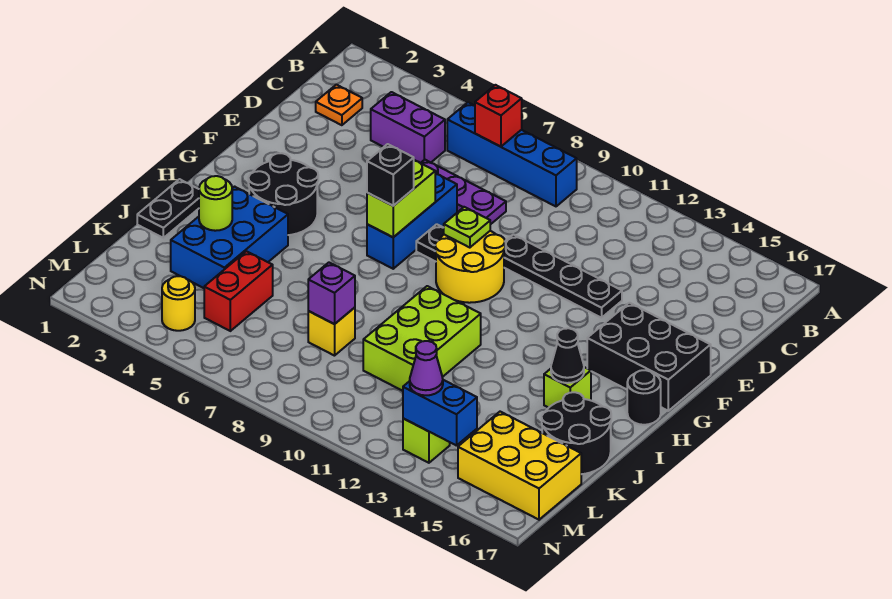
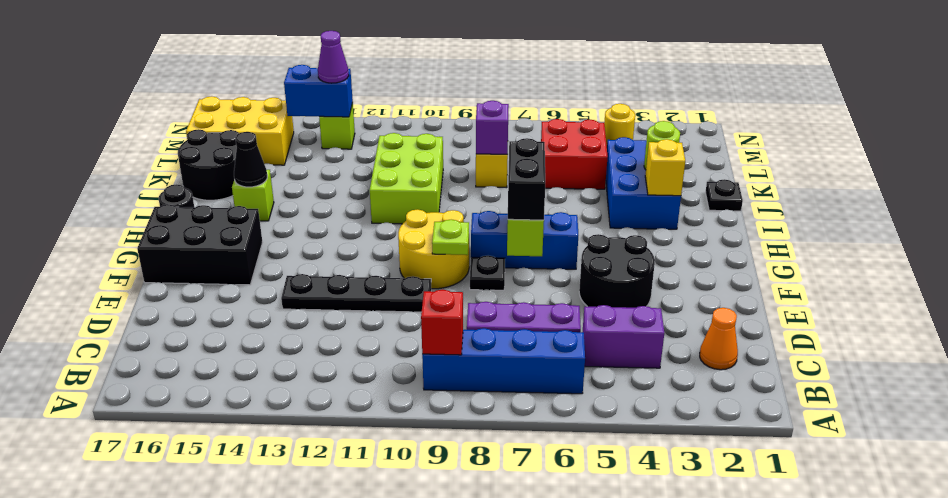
red brick B7 level 2 -> red brick B9 level 2
orange plate C2 level 1 -> orange cone C2 level 1
blue brick E7:G7 level 1 -> blue brick G6:G8 level 1
black round brick G3:H4 level 1 -> black round brick E4:F5 level 1
black brick G7 level 3 -> black brick F7:G7 level 3
black plate I1:J1 level 1 -> black plate J1 level 1
none -> yellow brick I3 level 2
red brick K5:L5 level 1 -> red brick K5:L6 level 1

